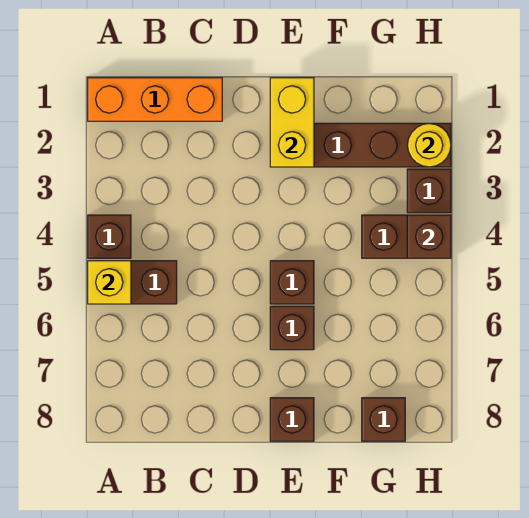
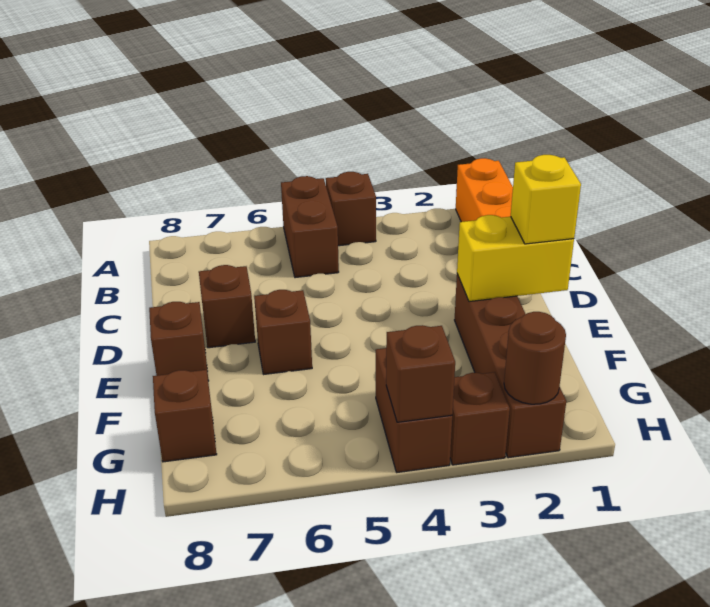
yellow brick A5 level 2 -> yellow brick E1 level 3
brown brick E5 level 1 -> brown brick D7 level 1
yellow round brick H2 level 2 -> brown round brick H2 level 2

